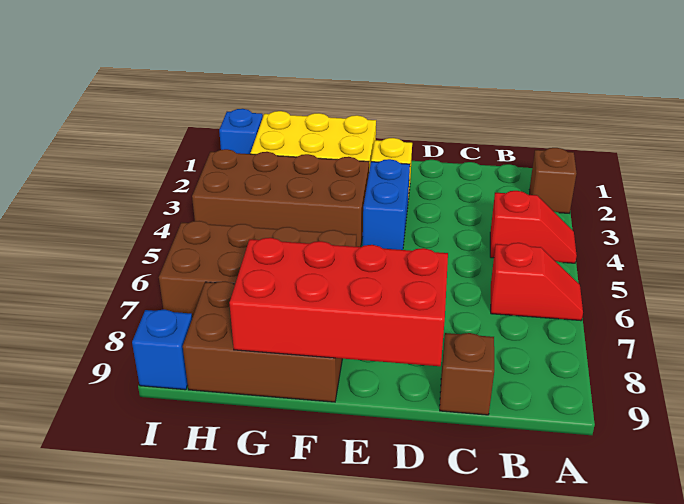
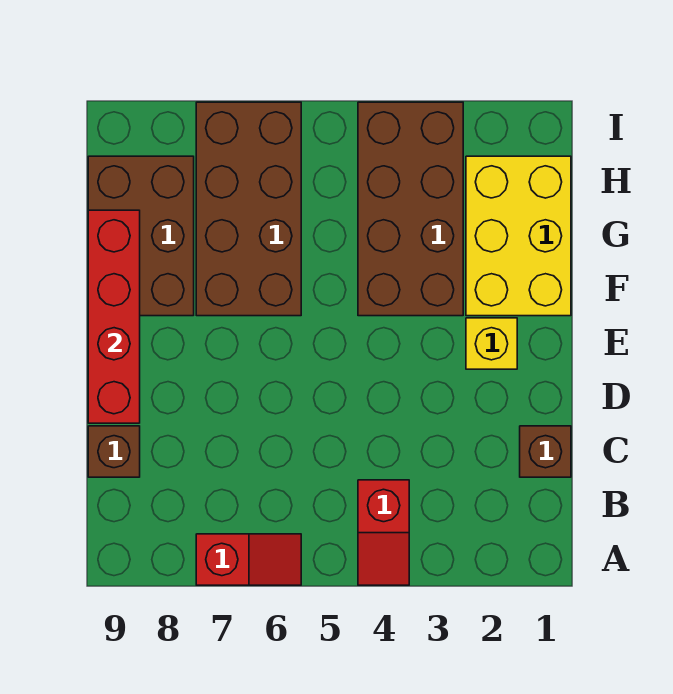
brown brick A2 level 1 -> brown brick C1 level 1
red slope A6:B6 level 1 top B -> red slope A6:A7 level 1 top 7
red brick D8:G9 level 2 -> red brick D9:G9 level 2
blue brick E3:E4 level 1 -> none
blue brick I1 level 1 -> none
blue brick I9 level 1 -> none

